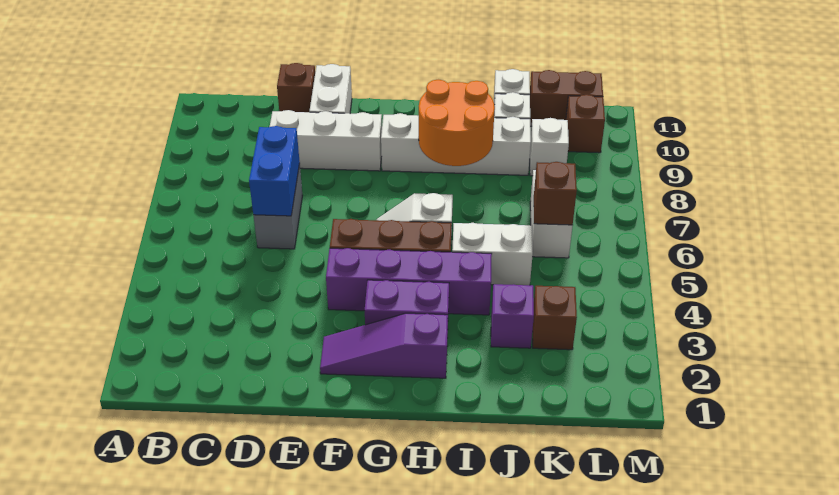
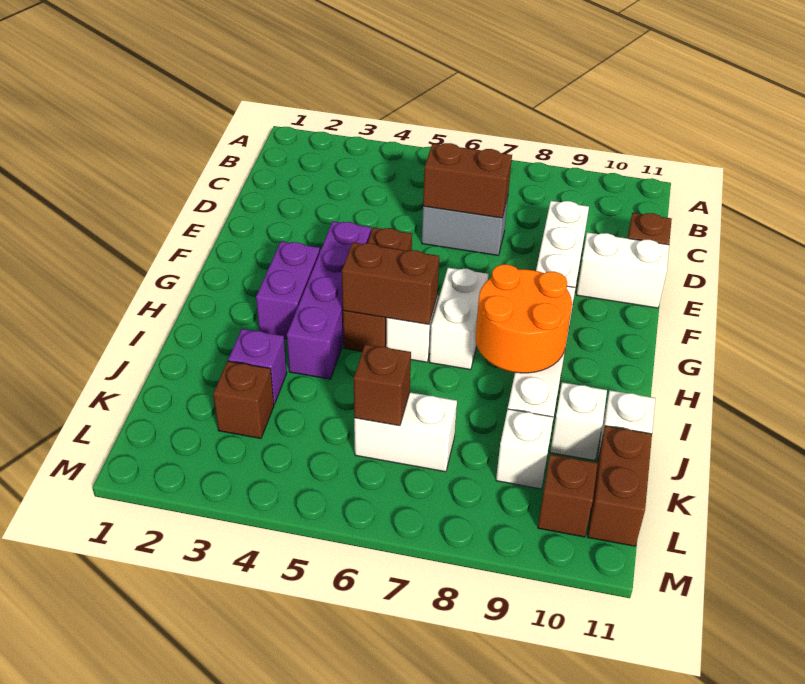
blue brick D6:D7 level 2 -> brown brick D6:D7 level 2
purple slope F2:H2 level 1 top H -> none
none -> brown brick H5:H6 level 2
white brick I5:J5 level 1 -> white brick G7:H7 level 1

